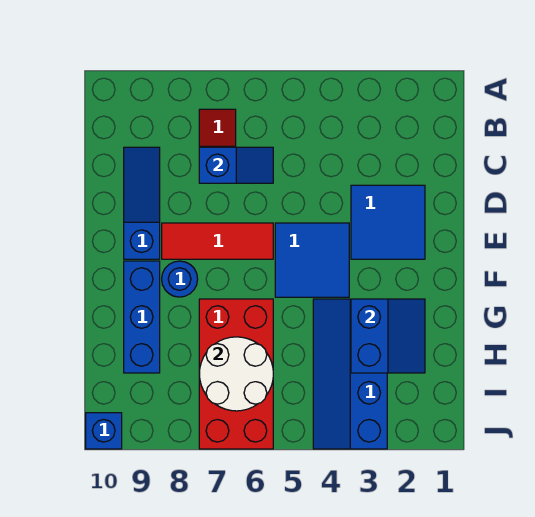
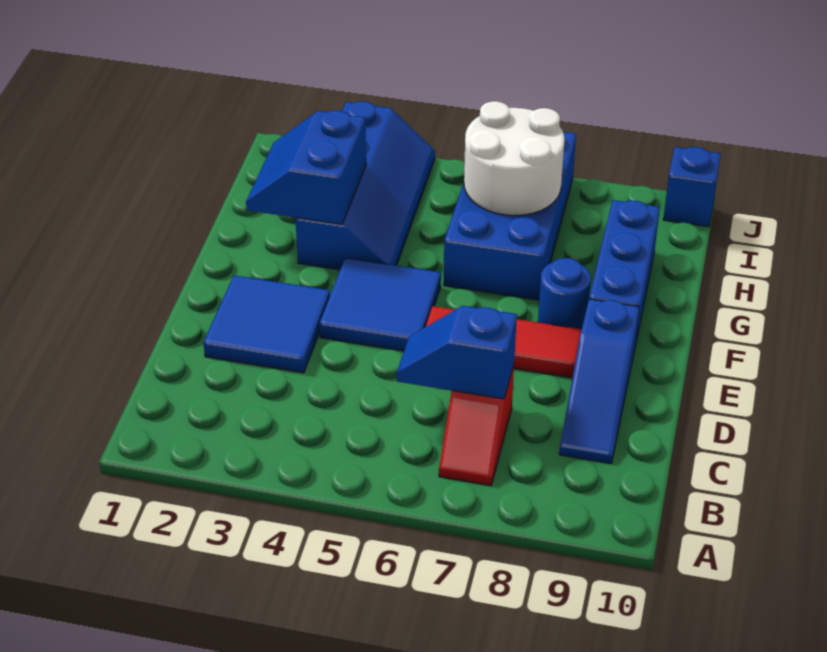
red brick G6:J7 level 1 -> blue brick G6:J7 level 1

